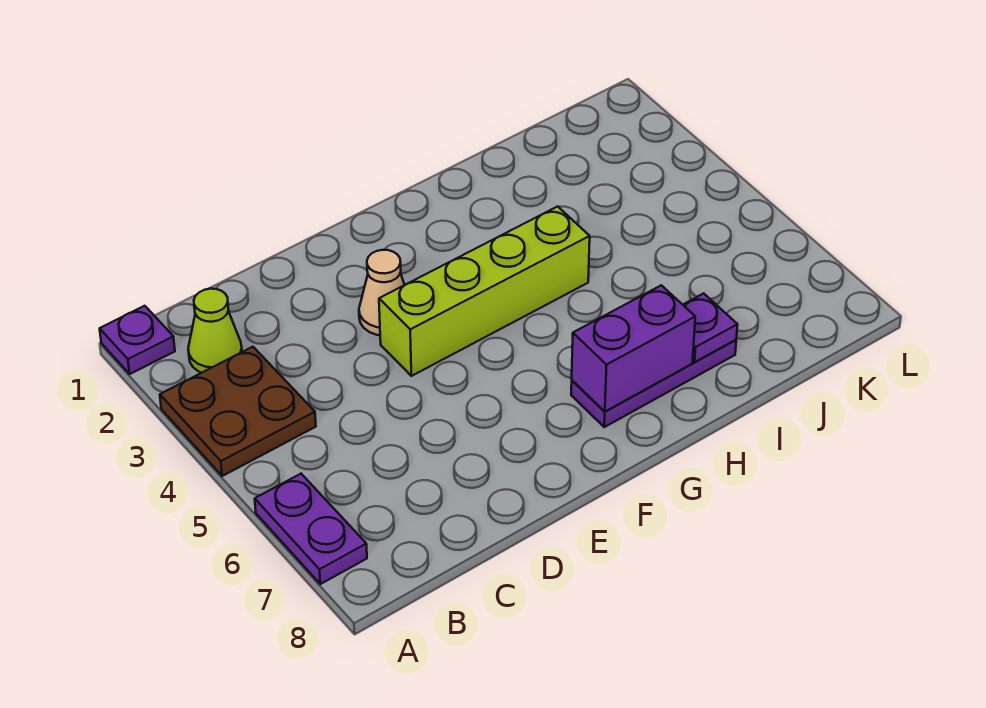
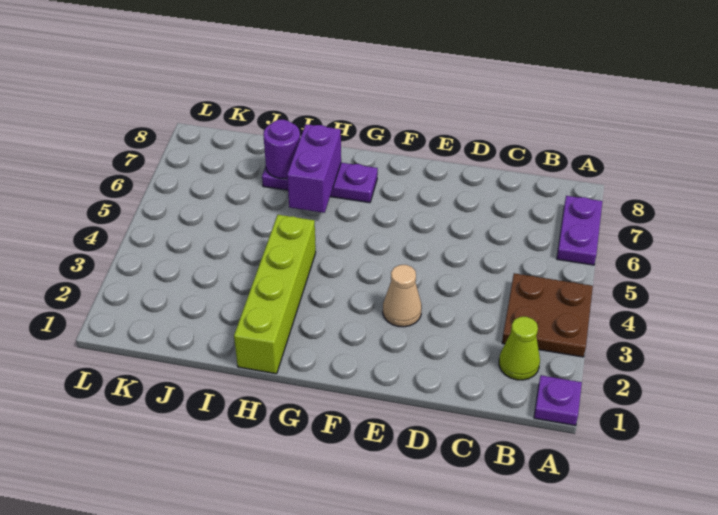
lime brick E4:H4 level 1 -> lime brick H1:H4 level 1
purple brick G7:H7 level 2 -> purple brick H6:H7 level 2
purple plate I7 level 2 -> purple round brick I7 level 2

